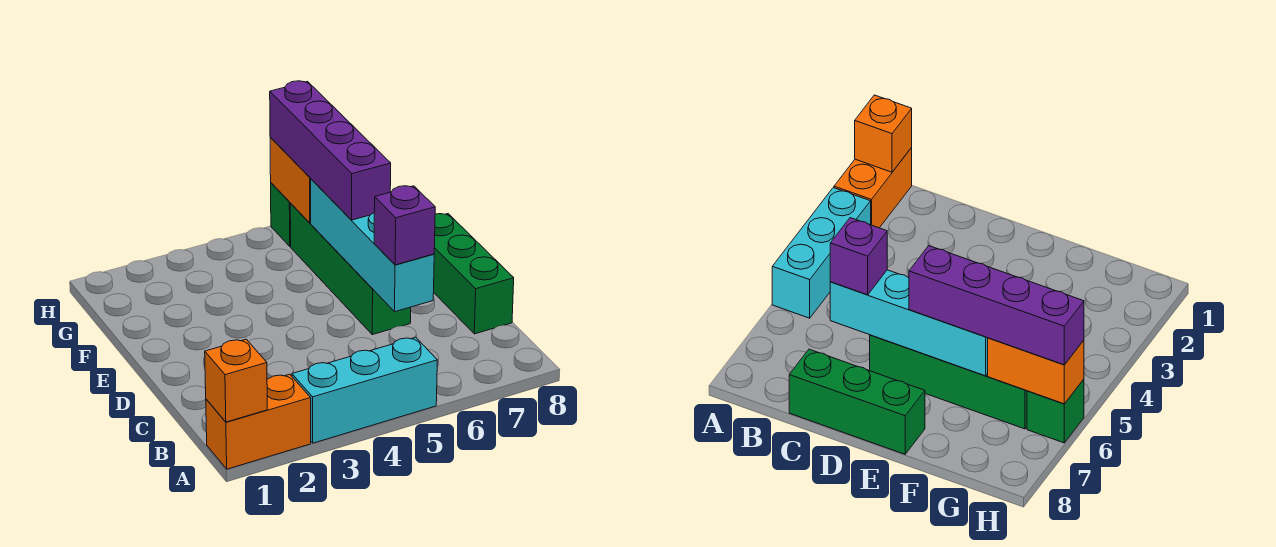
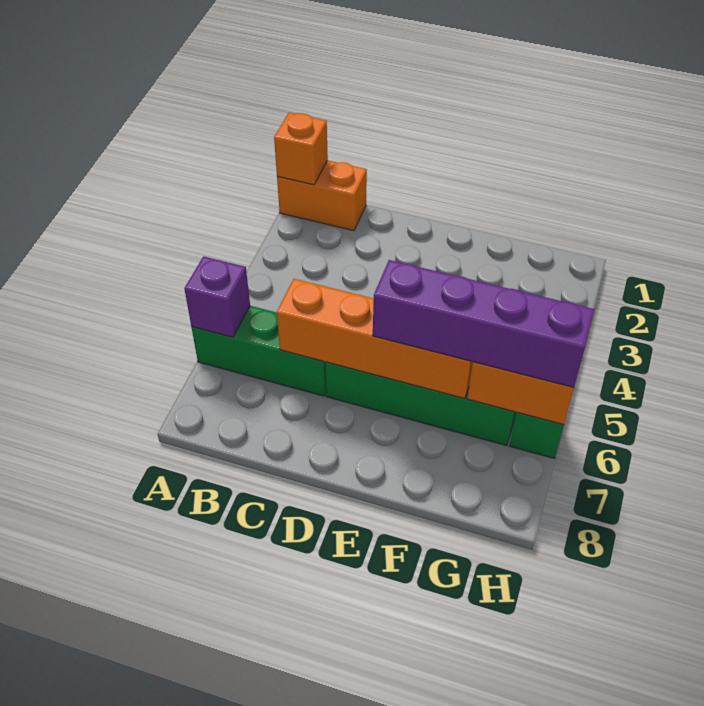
orange brick A1:A2 level 1 -> orange brick A1:B1 level 1
cyan brick A3:A5 level 1 -> none
cyan brick C6:F6 level 2 -> orange brick C6:F6 level 2
purple brick C6 level 3 -> purple brick A6 level 2
green brick C8:E8 level 1 -> green brick A6:C6 level 1

